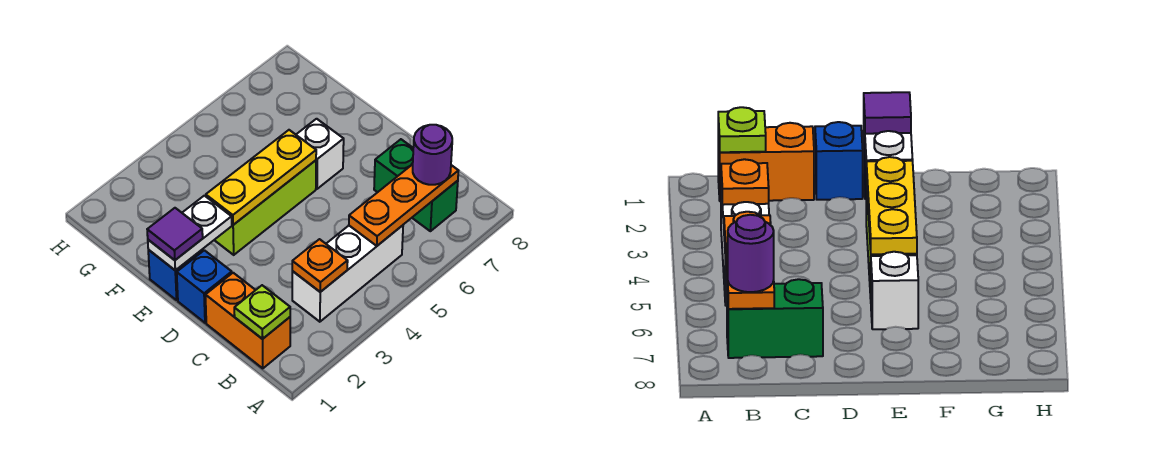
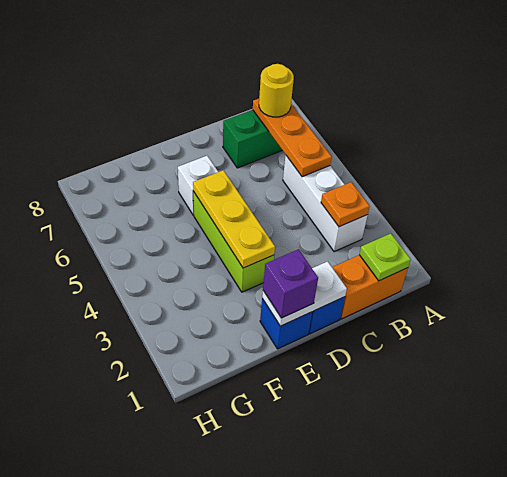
purple round brick B7 level 3 -> yellow round brick B7 level 3
white plate E1:E2 level 2 -> white plate D1:E1 level 2
purple tile E1 level 3 -> purple brick E1 level 3

